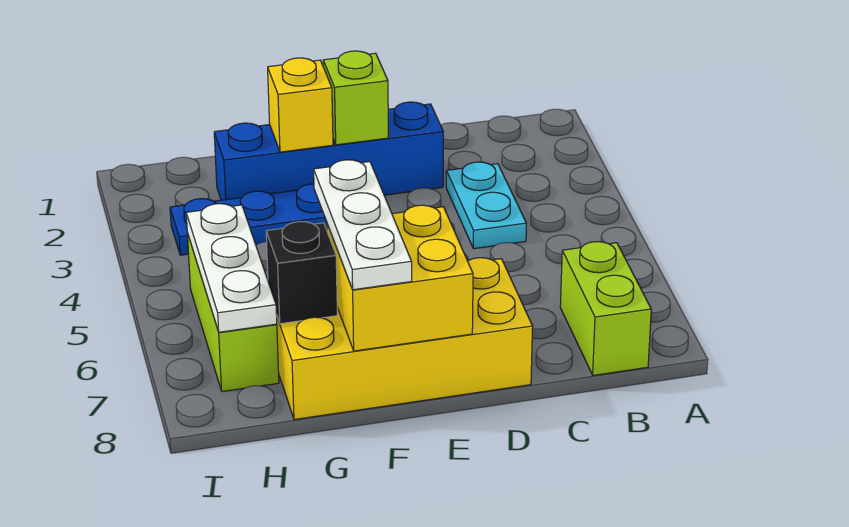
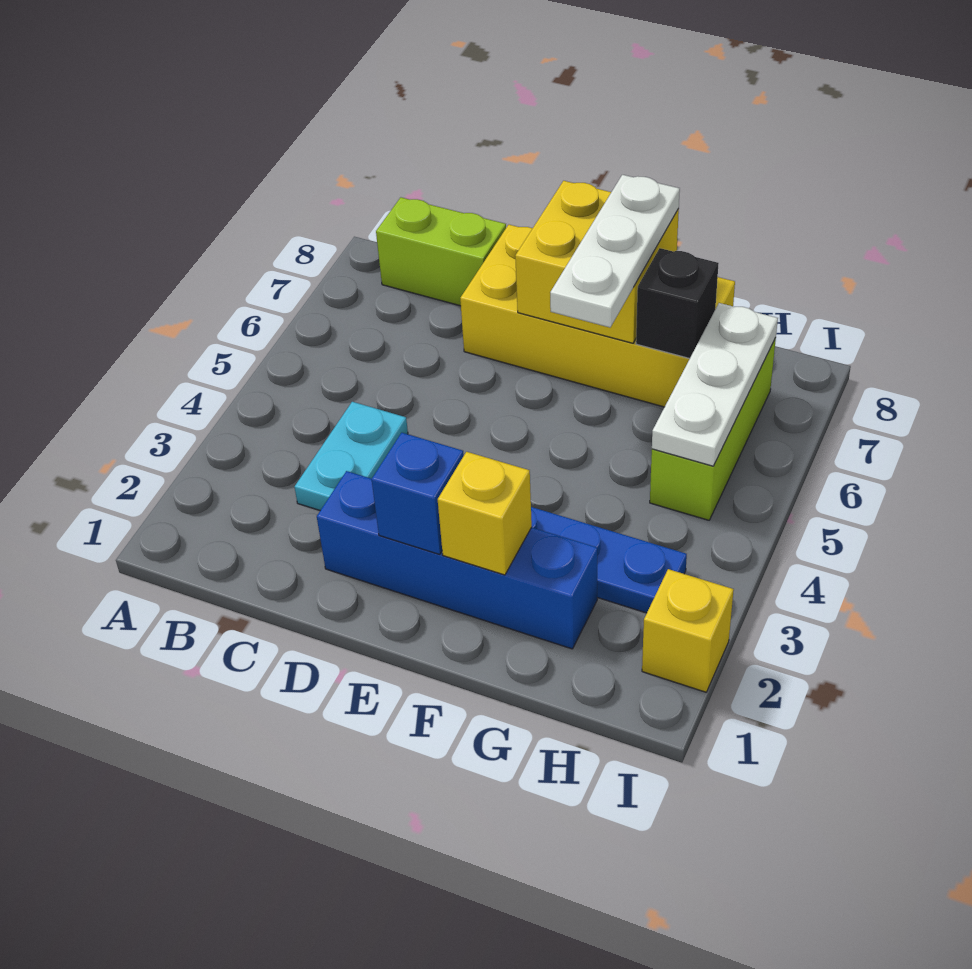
lime brick B7:B8 level 1 -> lime brick B8:C8 level 1
lime brick E2 level 2 -> blue brick E2 level 2
none -> yellow brick I2 level 1

